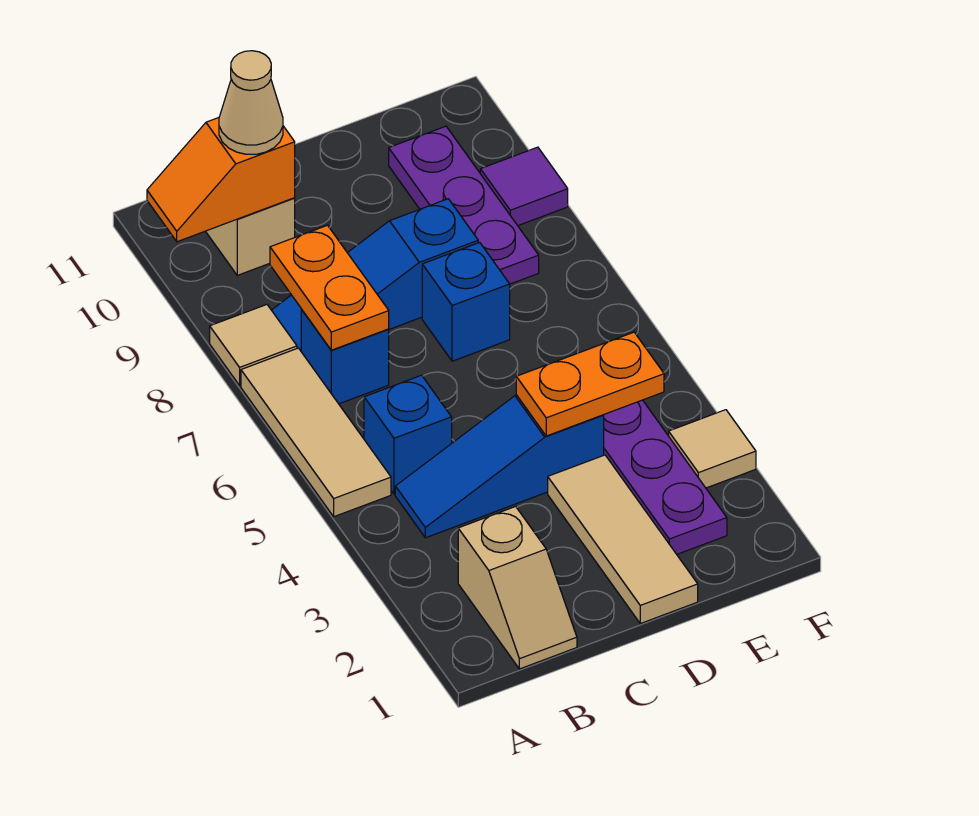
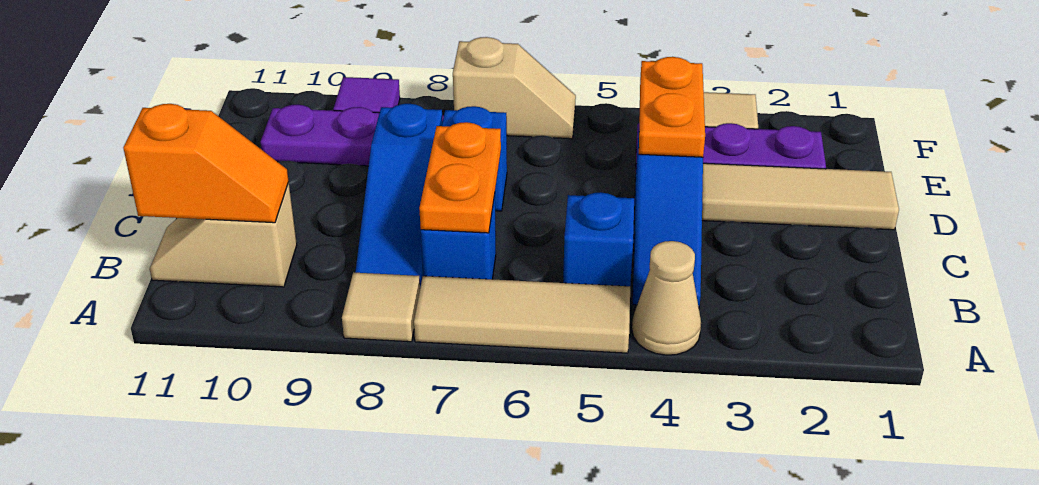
orange slope A10:B10 level 2 top B -> orange slope B10:B11 level 2 top 11
tan slope B1:B2 level 1 top 2 -> tan slope F6:F7 level 1 top 7
orange plate B7:B8 level 2 -> orange plate B7:C7 level 2
tan cone B10 level 3 -> tan cone A4 level 1

